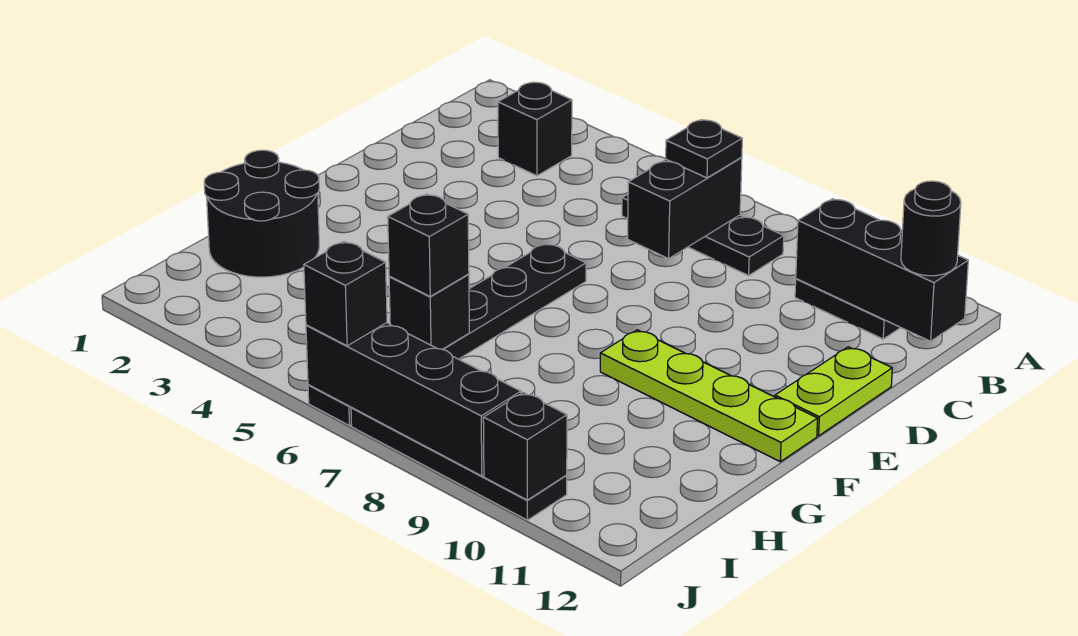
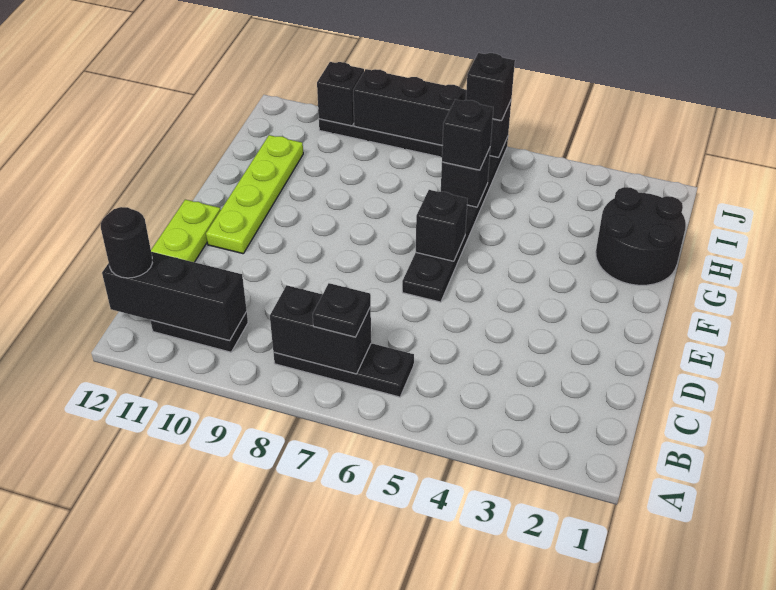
black brick B3 level 1 -> black brick F6 level 2
black brick B7:C7 level 2 -> black brick B7:B8 level 2
lime plate F9:F12 level 1 -> lime plate E11:H11 level 1

